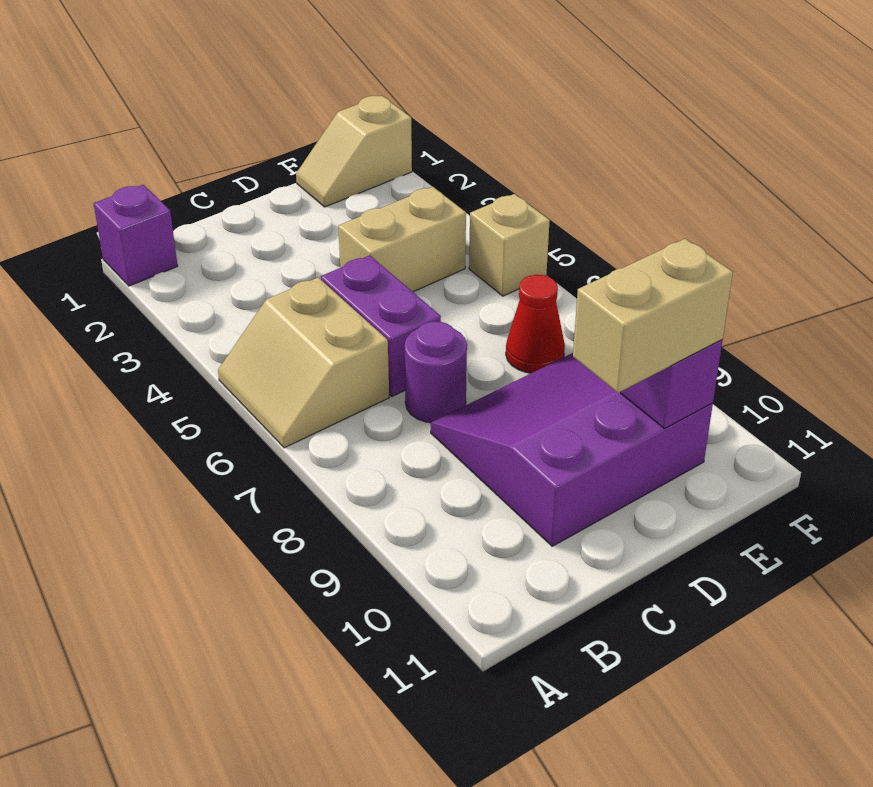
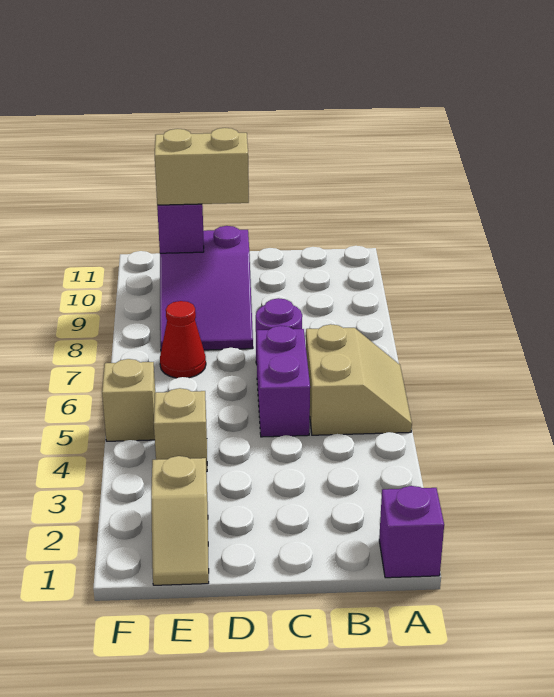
purple slope C8:E10 level 1 top 10 -> purple slope D8:E10 level 1 top 10
tan brick D4:E4 level 1 -> tan brick E4 level 1
tan slope E1:F1 level 1 top F -> tan slope E1:E2 level 1 top 2

